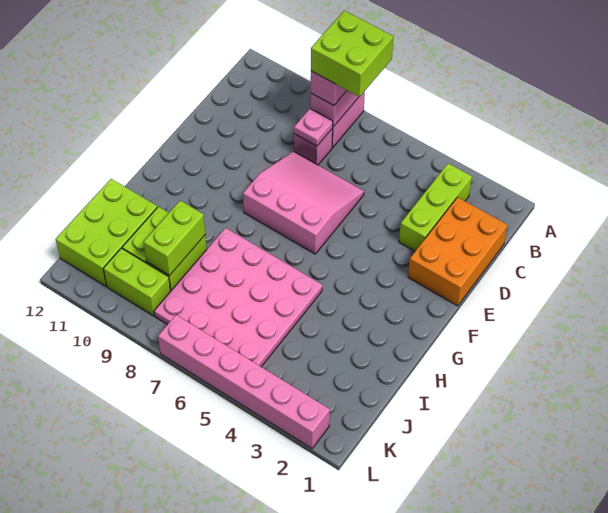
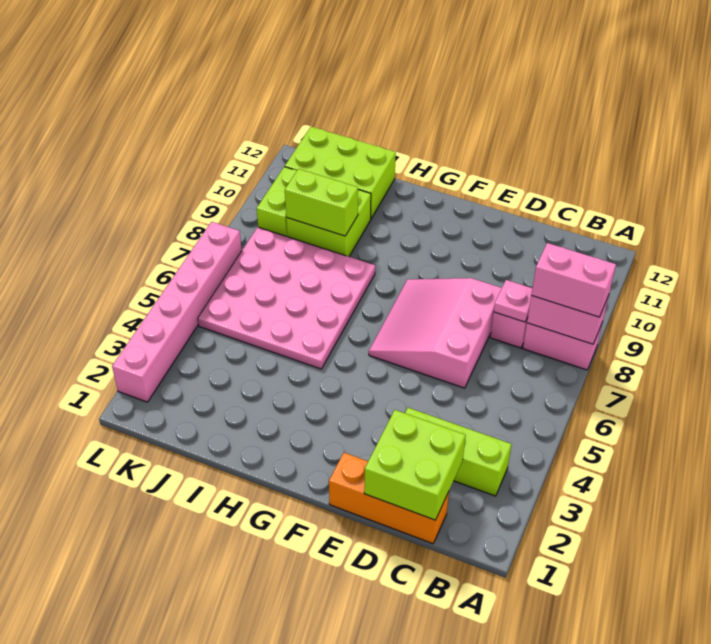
lime brick A7:B8 level 4 -> lime brick C1:D2 level 2
orange brick C1:E2 level 1 -> orange brick C1:E1 level 1
pink slope D6:F8 level 1 top F -> pink slope D6:F8 level 1 top D

